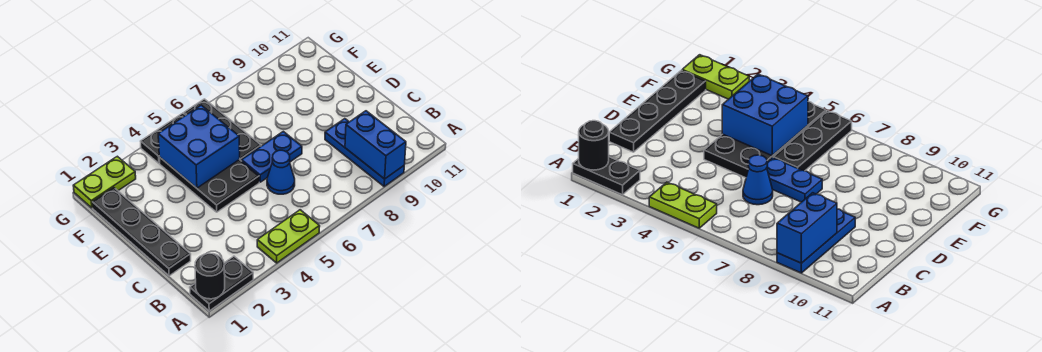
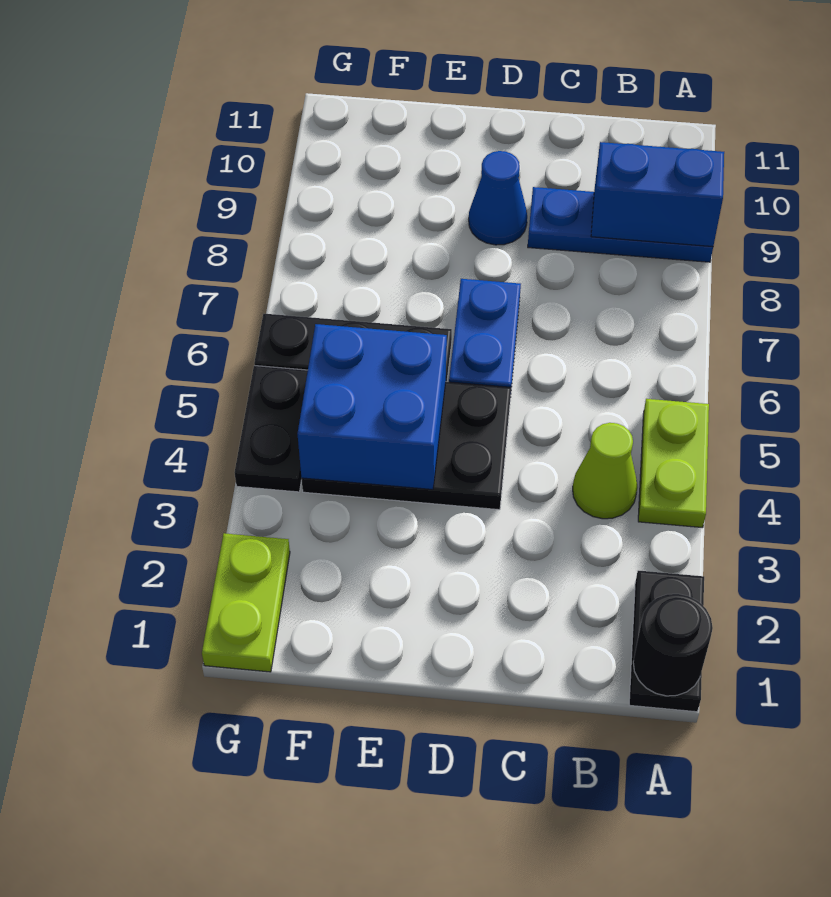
none -> lime cone B4 level 1
black plate C1:F1 level 1 -> none
blue cone C6 level 1 -> blue cone D9 level 1

